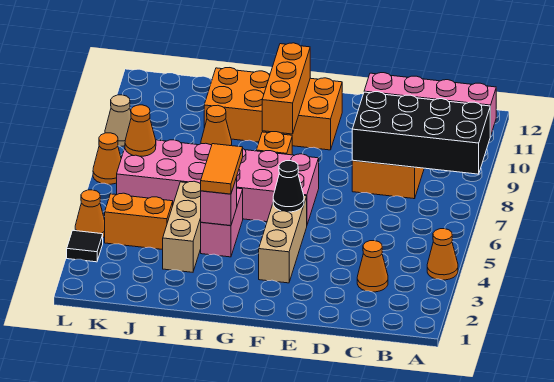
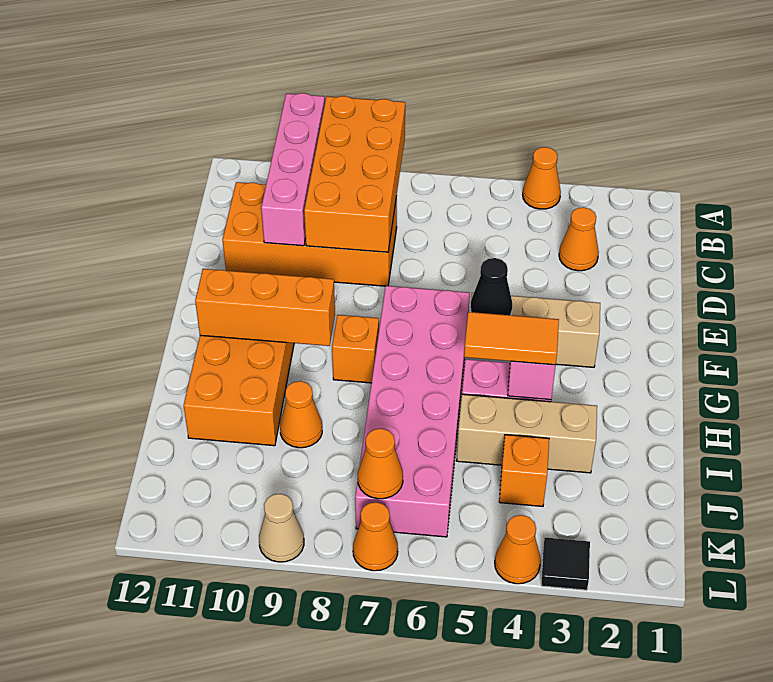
black brick A8:D9 level 2 -> orange brick A8:D9 level 2
orange brick J4:K4 level 1 -> orange brick J4 level 1

